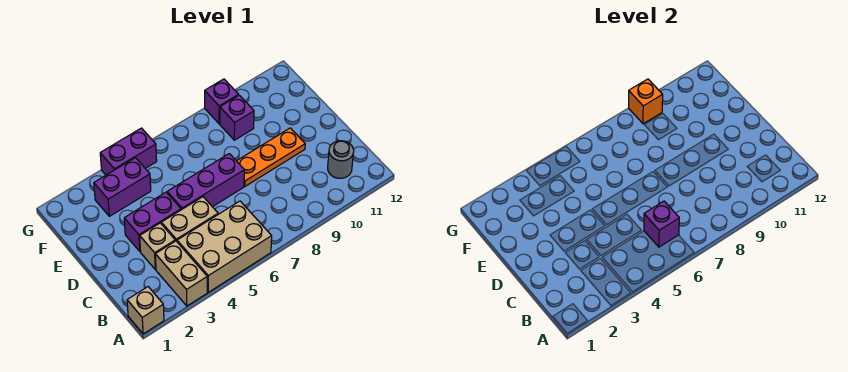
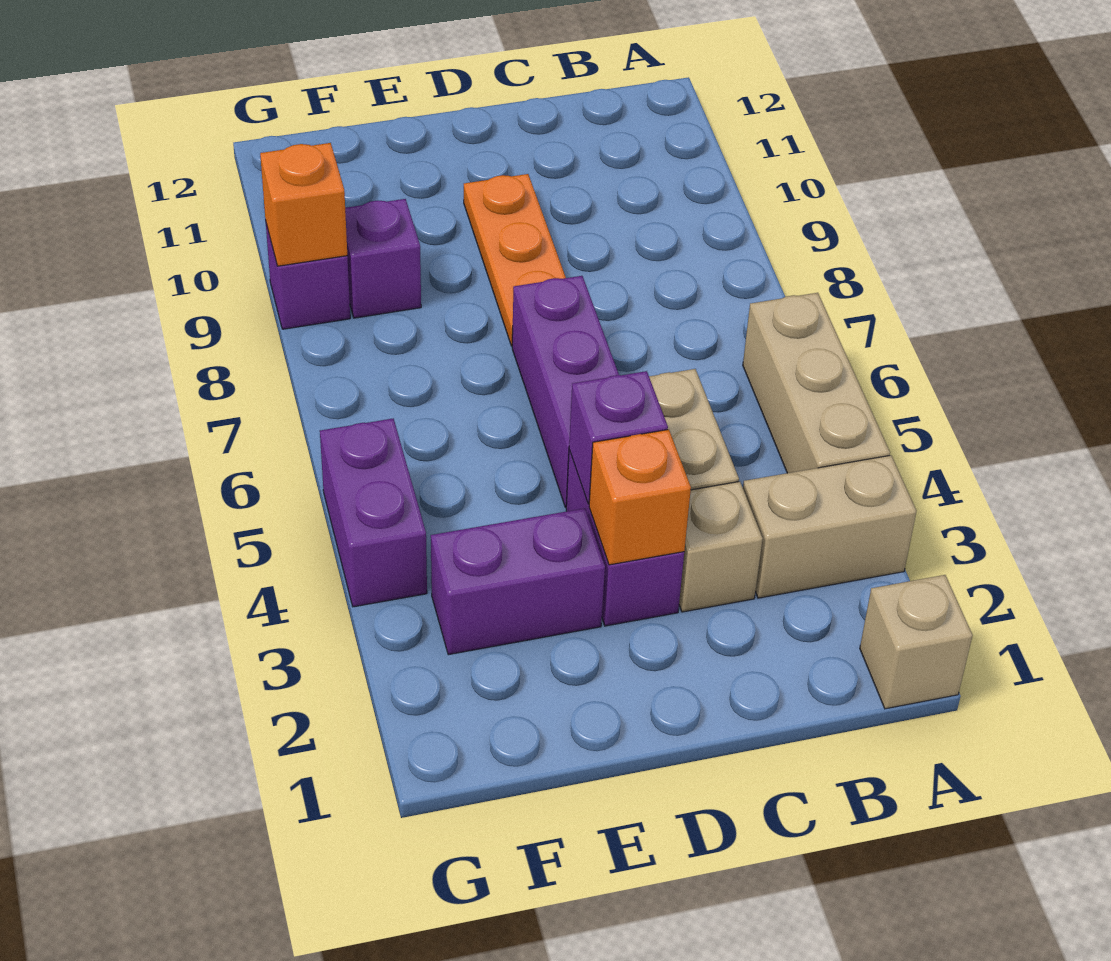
tan brick A4:B6 level 1 -> tan brick A4:A6 level 1
purple brick B6 level 2 -> purple brick D4 level 2
grey round brick B11 level 1 -> none
none -> orange brick D3 level 2
purple brick F3:F4 level 1 -> purple brick E3:F3 level 1

